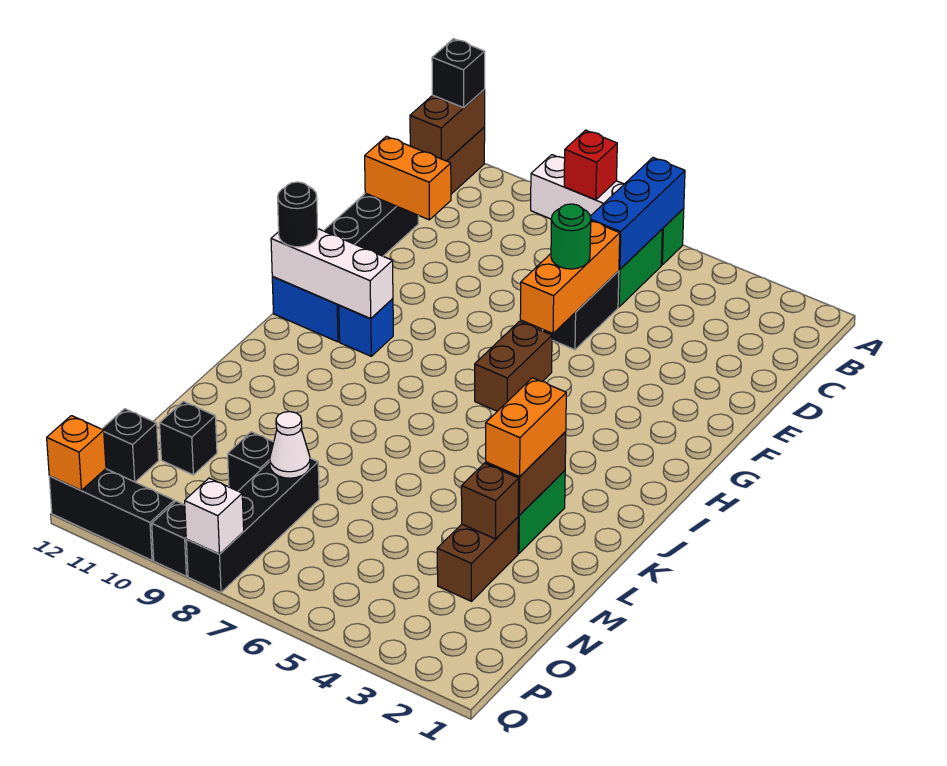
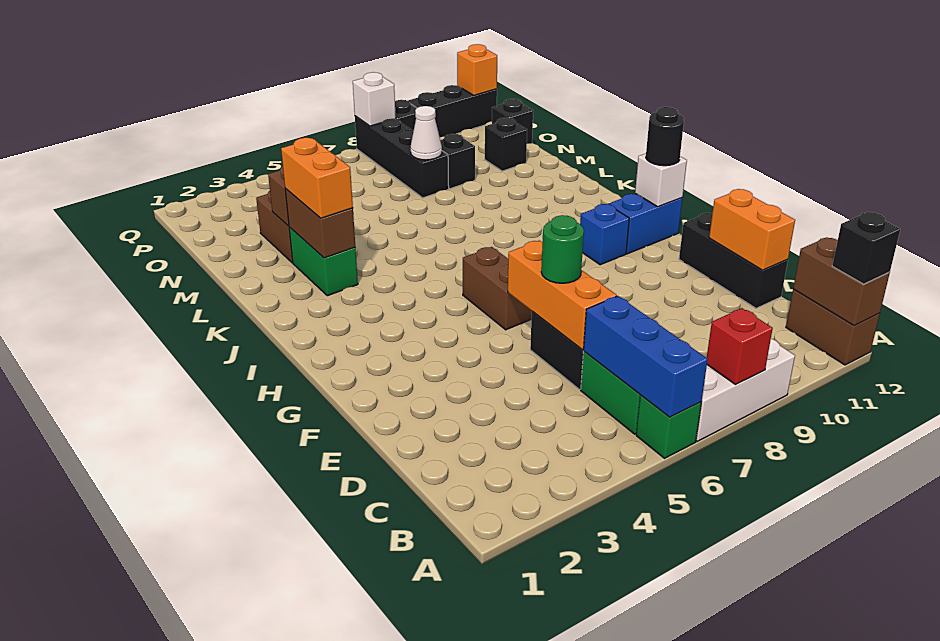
orange brick D11:D12 level 2 -> orange brick D12:E12 level 2
white brick H10:H12 level 2 -> white brick H12 level 2

